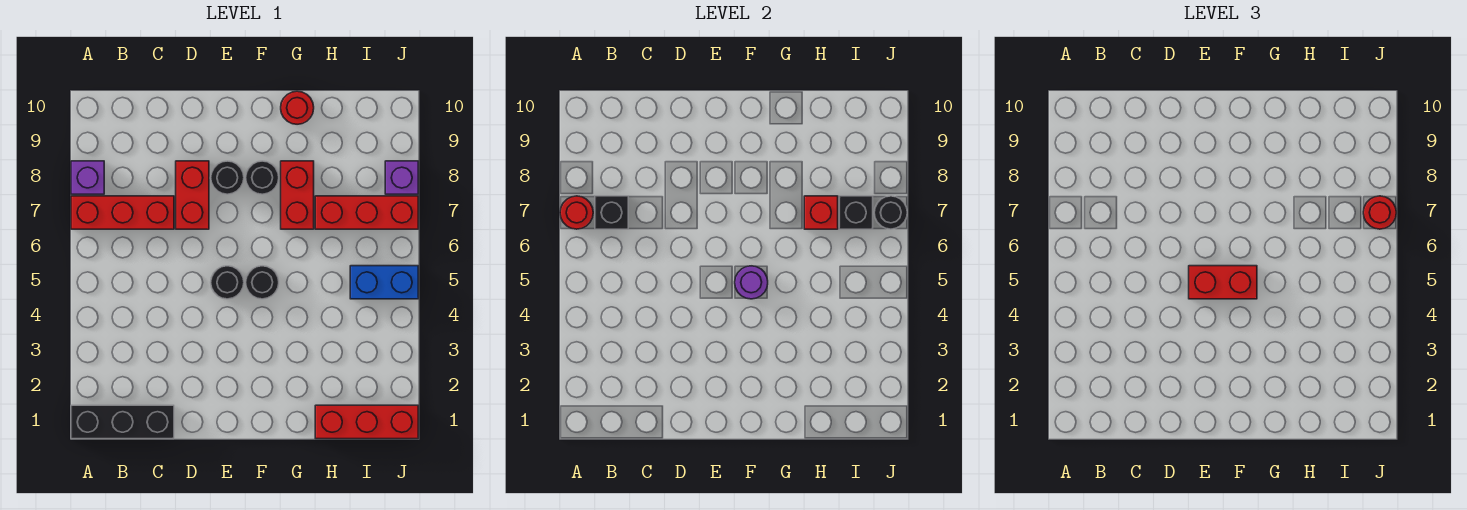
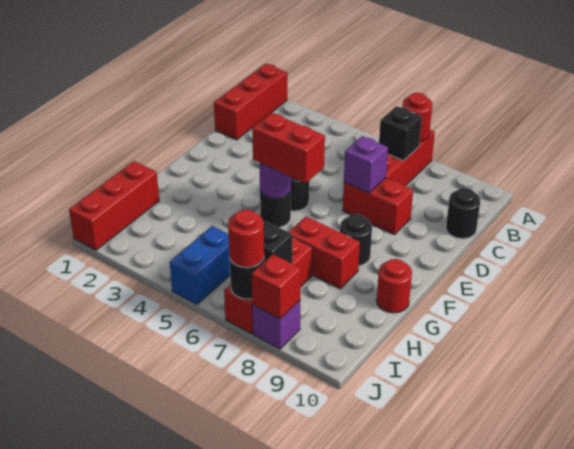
black brick A1:C1 level 1 -> red brick A1:C1 level 1
purple brick A8 level 1 -> purple brick D7 level 2
red brick E5:F5 level 3 -> red brick F5:F6 level 3
black round brick E8 level 1 -> black round brick C10 level 1
red brick H7 level 2 -> red brick J8 level 2

